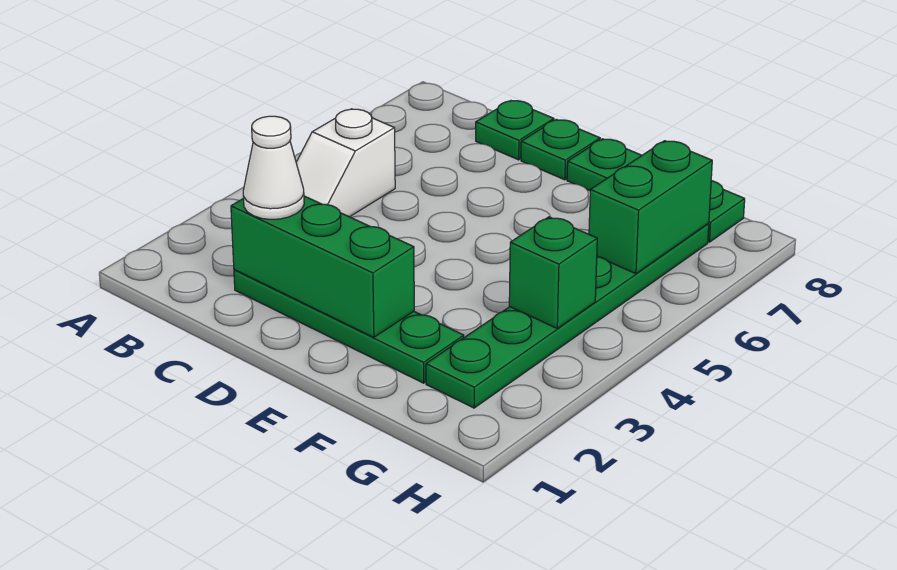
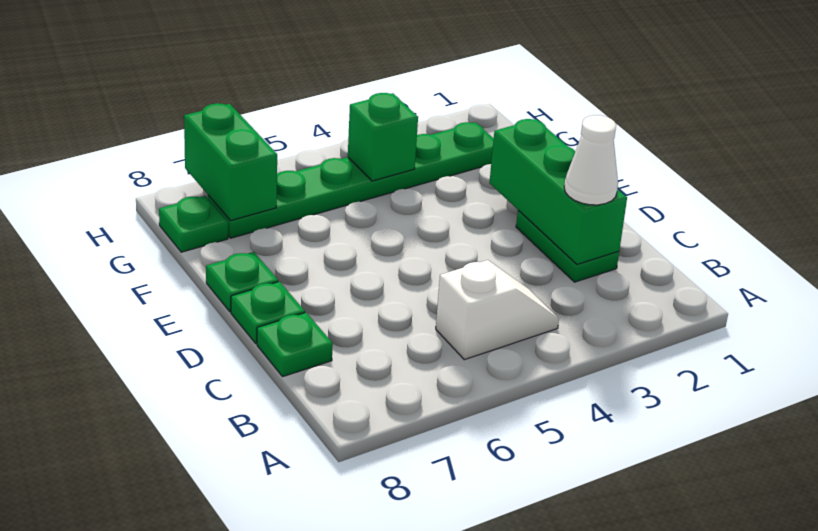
green plate C2:F2 level 1 -> green plate C2:D2 level 1
green brick G6:G7 level 2 -> green brick G7:H7 level 2

